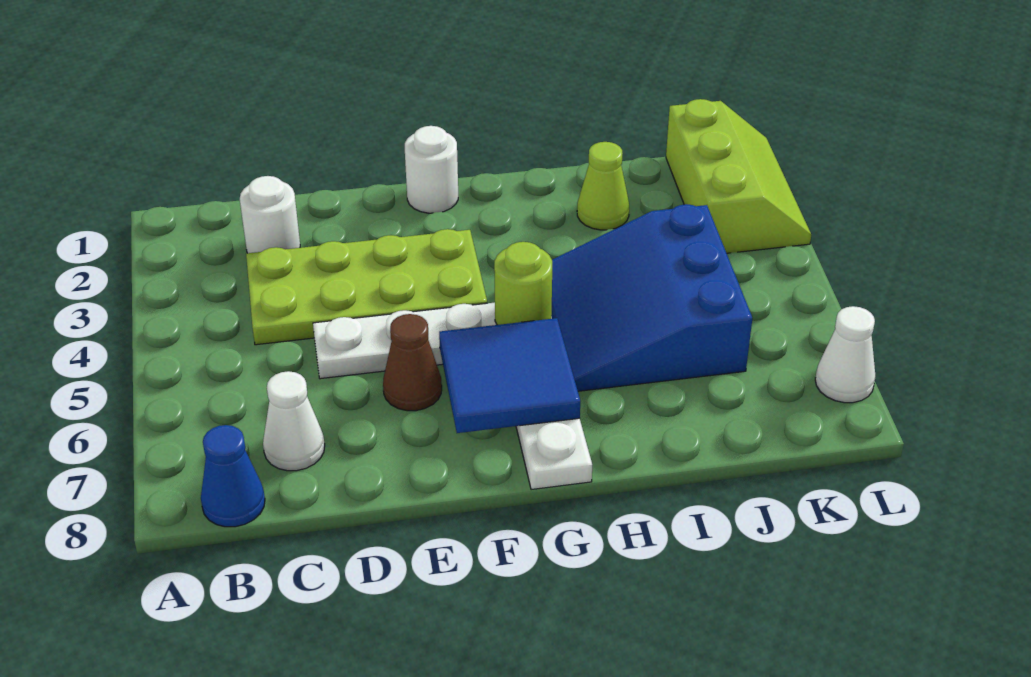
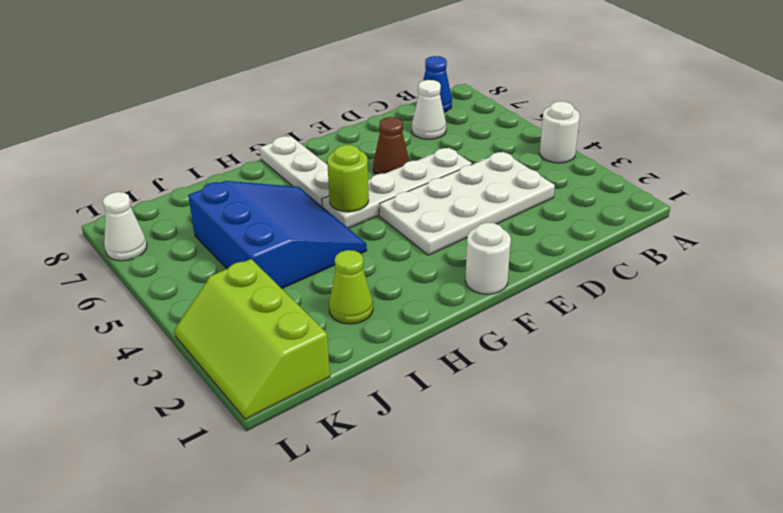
white round brick C2 level 1 -> white round brick A4 level 1
lime plate C3:F4 level 1 -> white plate C3:F4 level 1
blue tile F6:G7 level 2 -> none

